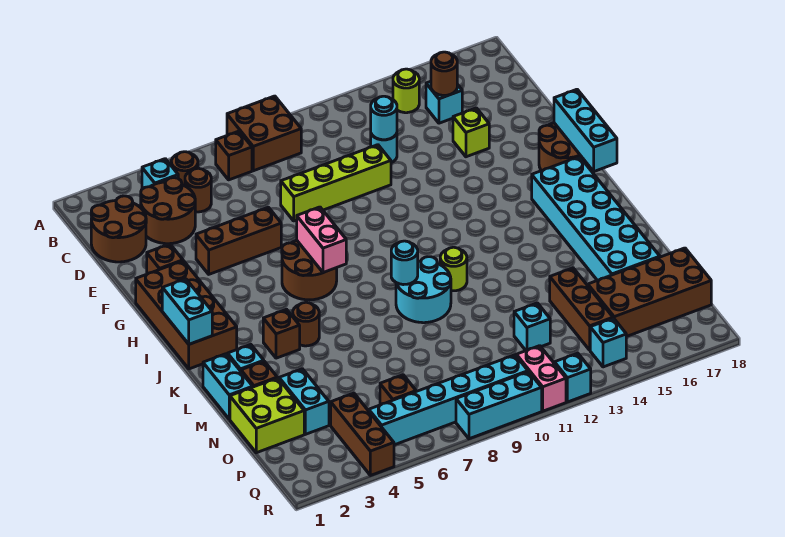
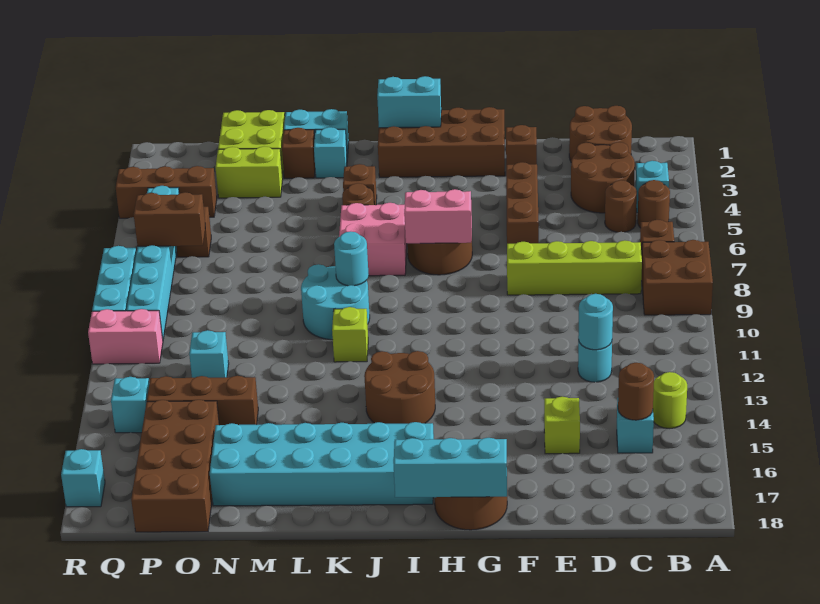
lime brick E8:E11 level 1 -> lime brick C8:F8 level 1
none -> brown round brick I13:J14 level 1
none -> pink brick J6:K7 level 1
lime round brick K11 level 1 -> lime brick K11 level 1
cyan brick N3:O3 level 1 -> lime brick N3:O3 level 1
none -> brown brick P7:Q7 level 2
cyan brick R12 level 1 -> cyan brick R17 level 1

